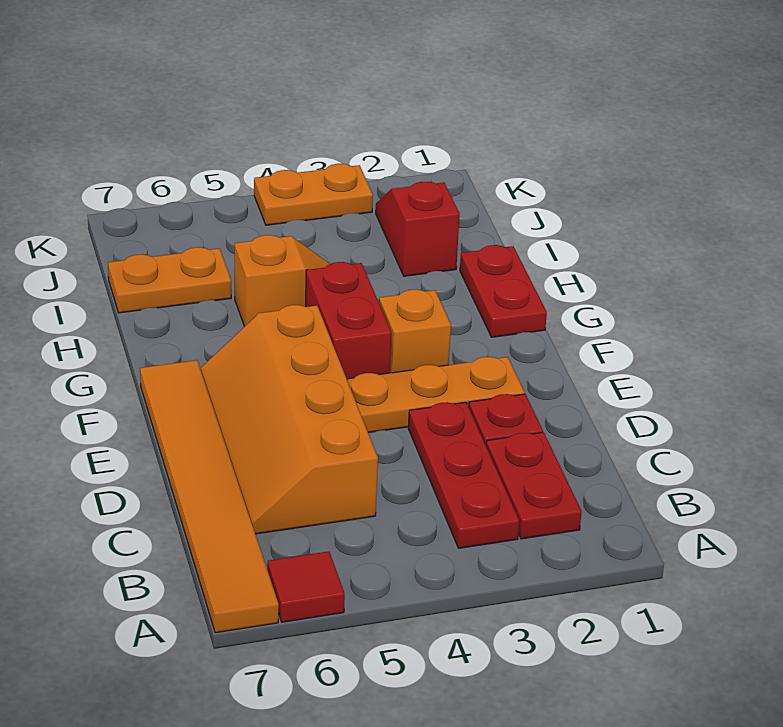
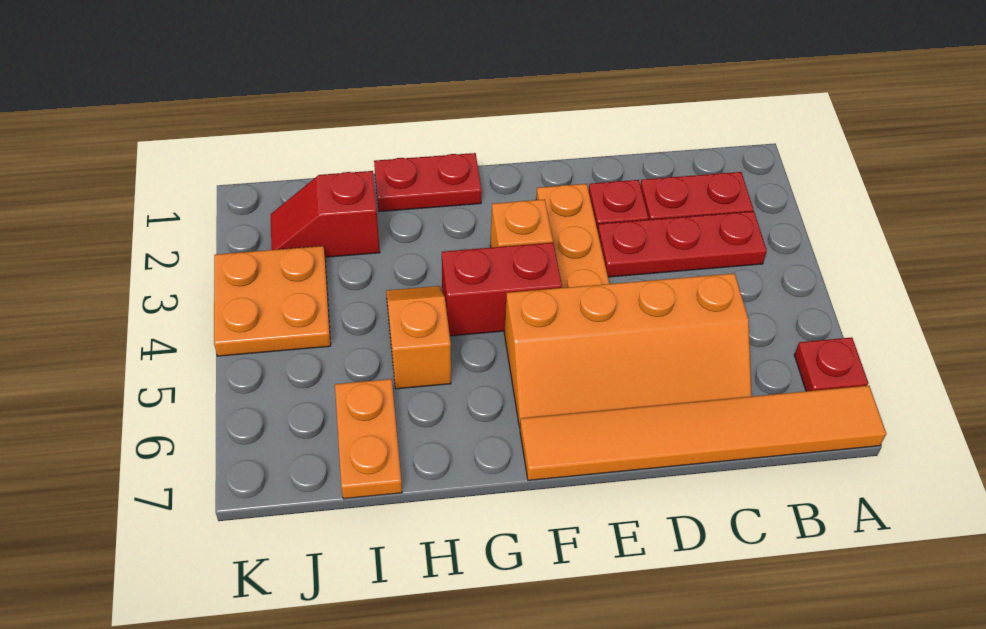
red tile A6 level 1 -> red plate A6 level 1
orange plate K3:K4 level 1 -> orange plate J3:K4 level 1

